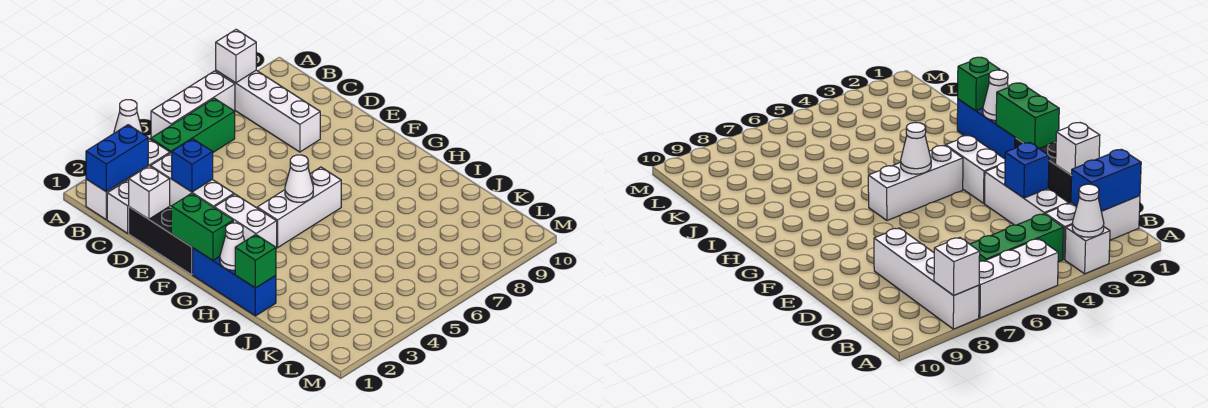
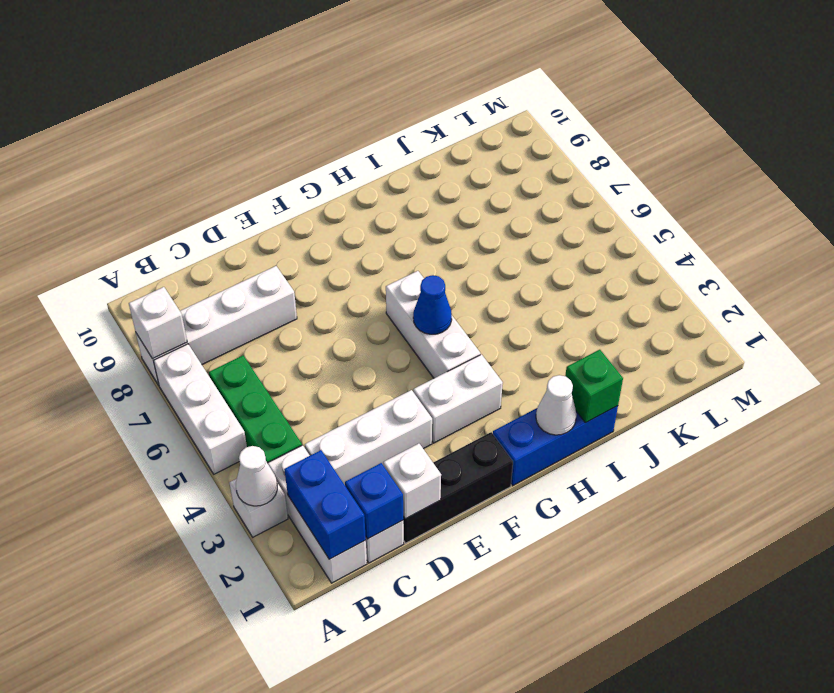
blue brick D3 level 2 -> blue brick C1 level 2
green brick F1:G1 level 2 -> none
white cone G5 level 2 -> blue cone G5 level 2

